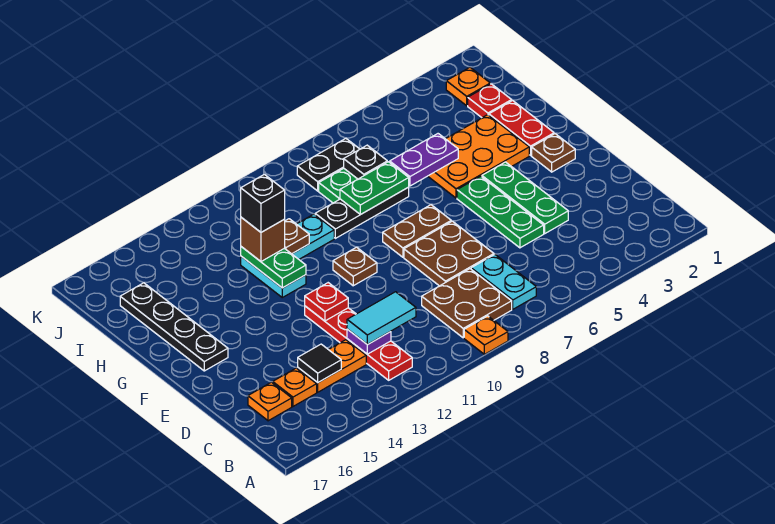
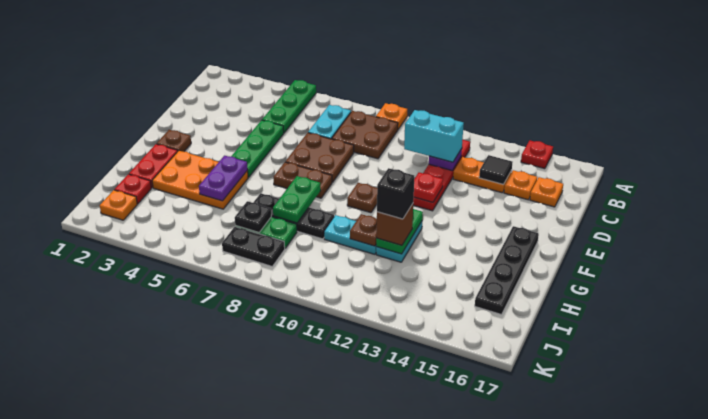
none -> red plate A15 level 1
cyan tile C11:C12 level 3 -> cyan brick C11:C12 level 3
green plate D4:F4 level 1 -> green plate A5:C5 level 1
purple plate H5:H6 level 2 -> purple plate G5:H5 level 2
green plate H7:H8 level 2 -> green plate G8:H8 level 2

